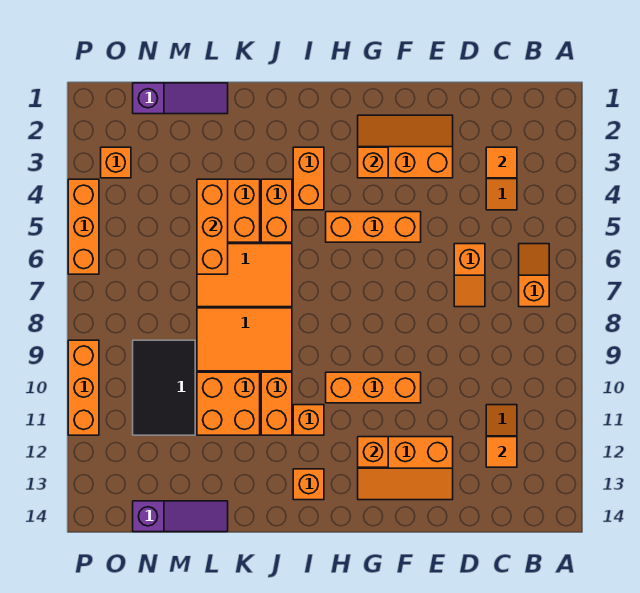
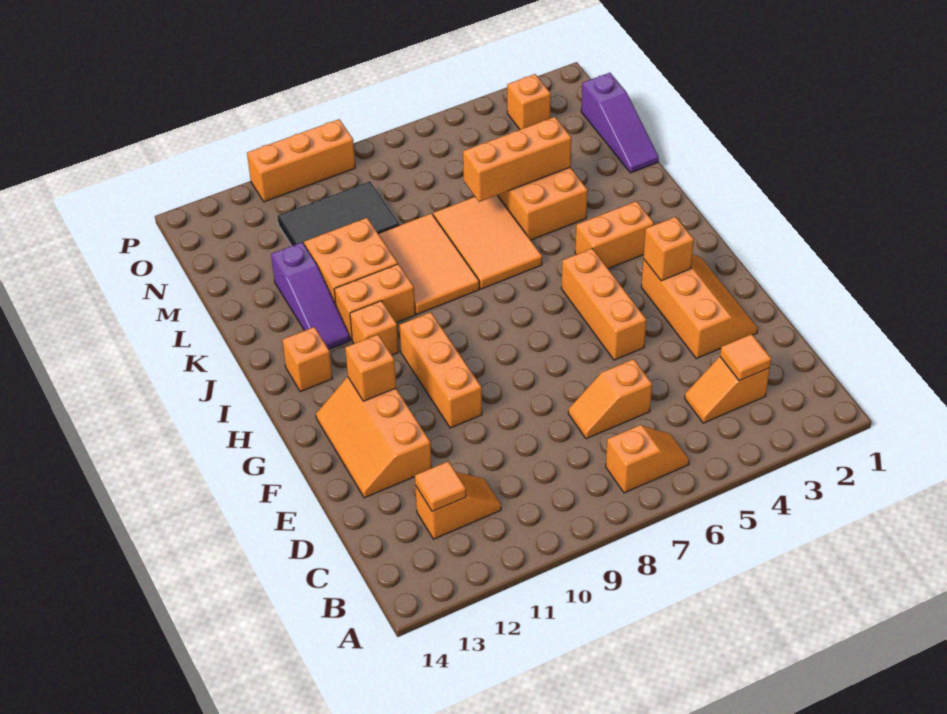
orange brick J4:J5 level 1 -> none
purple slope L14:N14 level 1 top N -> purple slope J12:L12 level 1 top L
orange brick P4:P6 level 1 -> none

